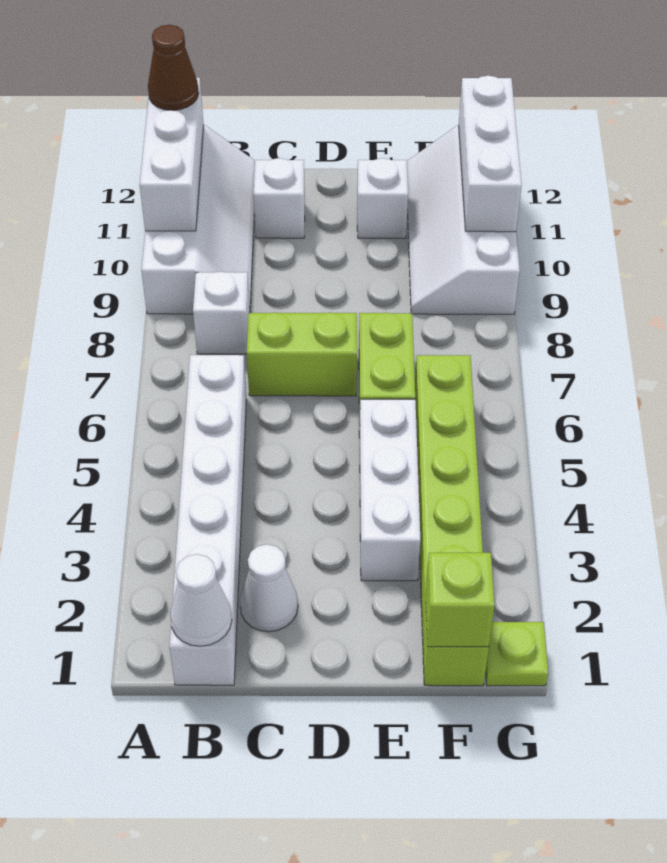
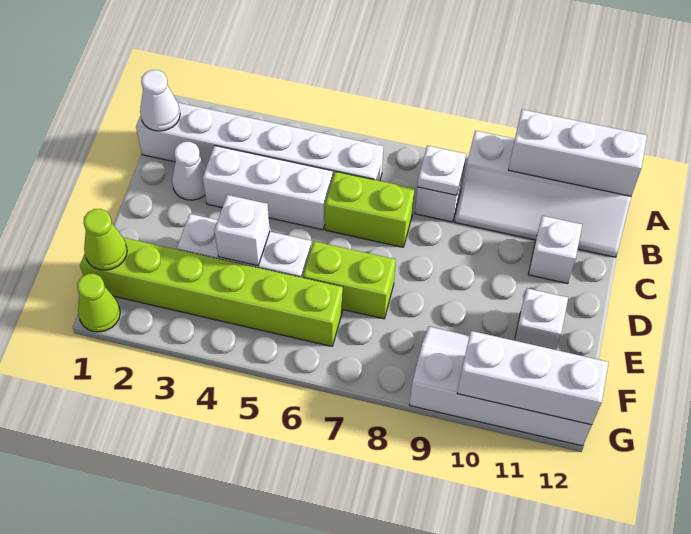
brown cone A12 level 3 -> none
none -> white plate B8 level 2
none -> white brick C3:C5 level 1
lime brick C7:D7 level 1 -> lime brick C6:C7 level 1
none -> white brick E4 level 2
lime brick F1 level 2 -> lime cone F1 level 2
lime plate G1 level 1 -> lime cone G1 level 1

